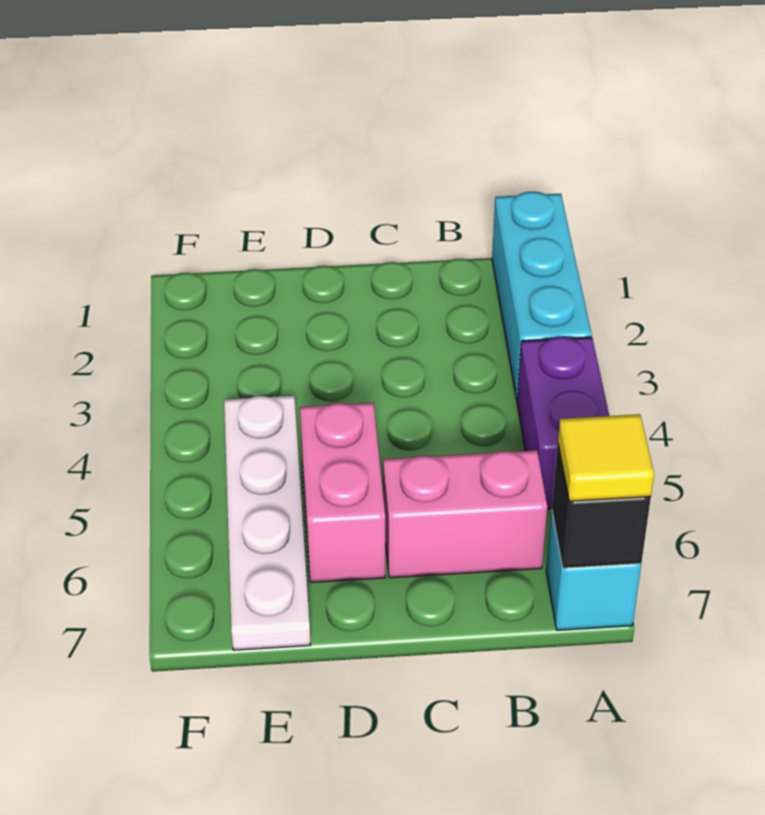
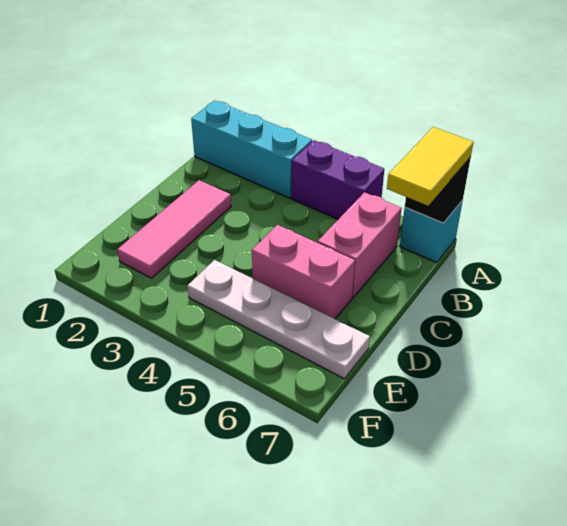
yellow tile A7 level 3 -> yellow tile A7:B7 level 3
none -> pink tile C2:E2 level 1

